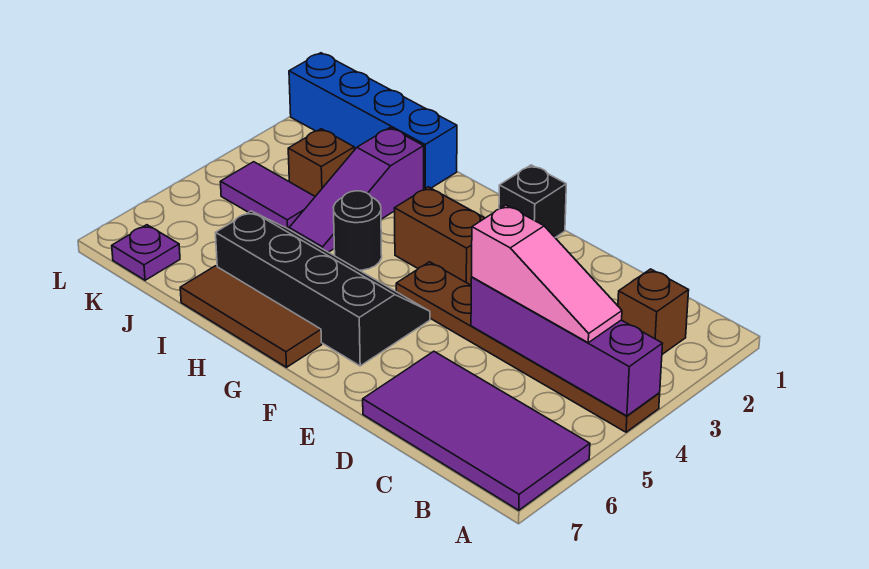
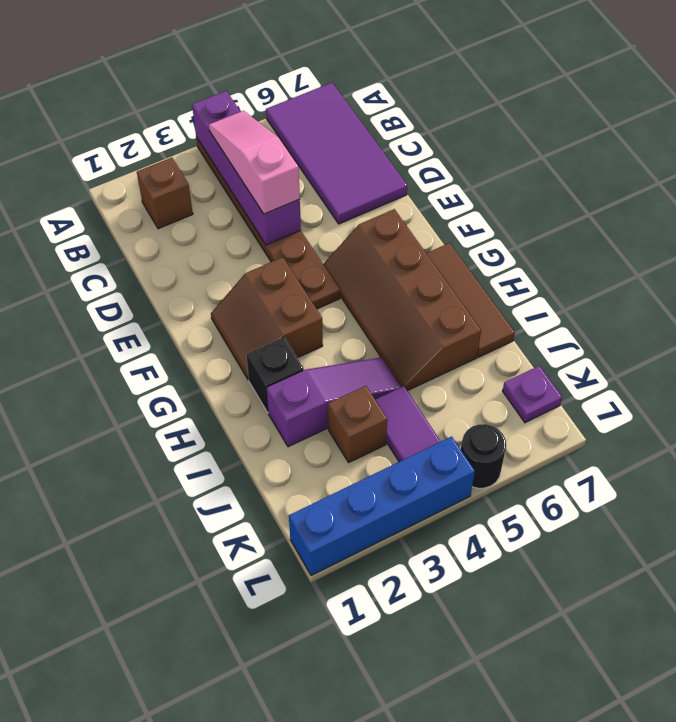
black brick F1 level 1 -> black brick H2 level 1
black slope F5:I6 level 1 top 6 -> brown slope F5:I6 level 1 top 6
black round brick H4 level 1 -> black round brick L5 level 1
blue brick I1:L1 level 1 -> blue brick L1:L4 level 1

